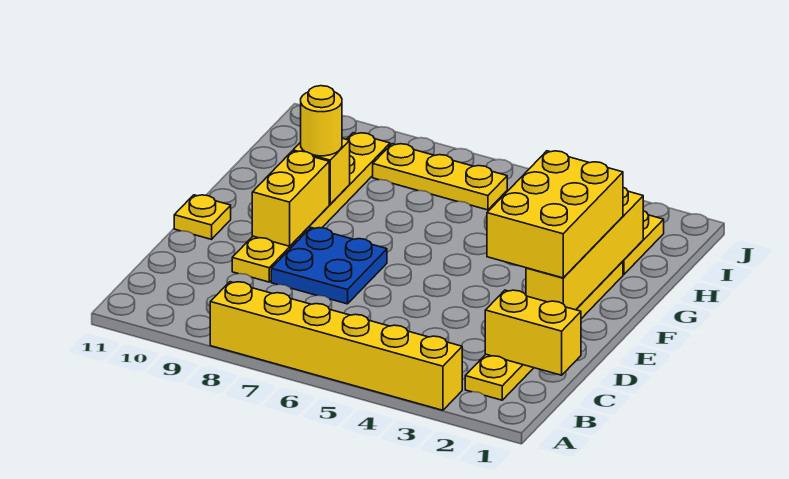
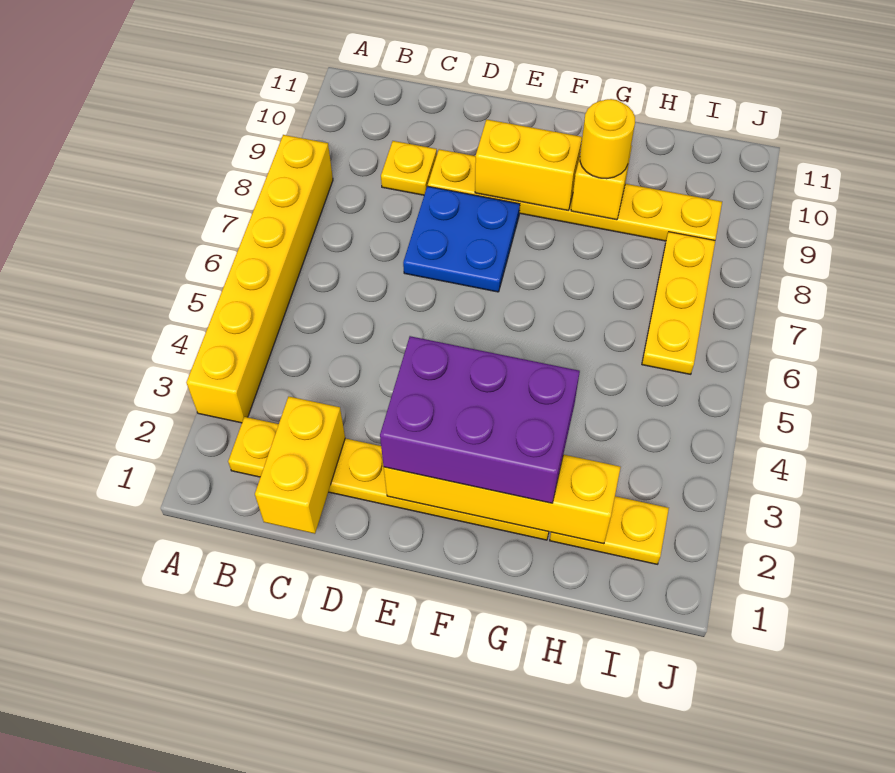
yellow brick E2:G3 level 3 -> purple brick E2:G3 level 3
yellow plate E11 level 1 -> yellow plate C9 level 1

